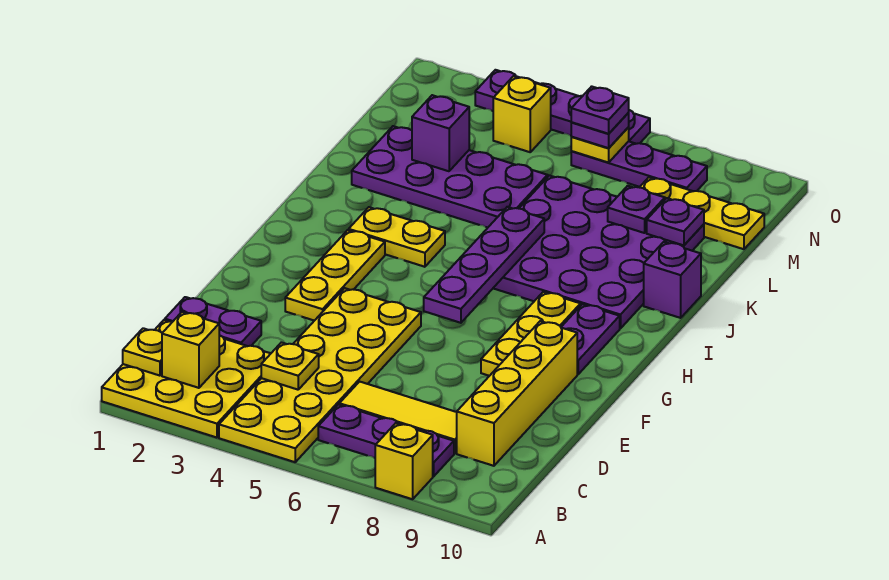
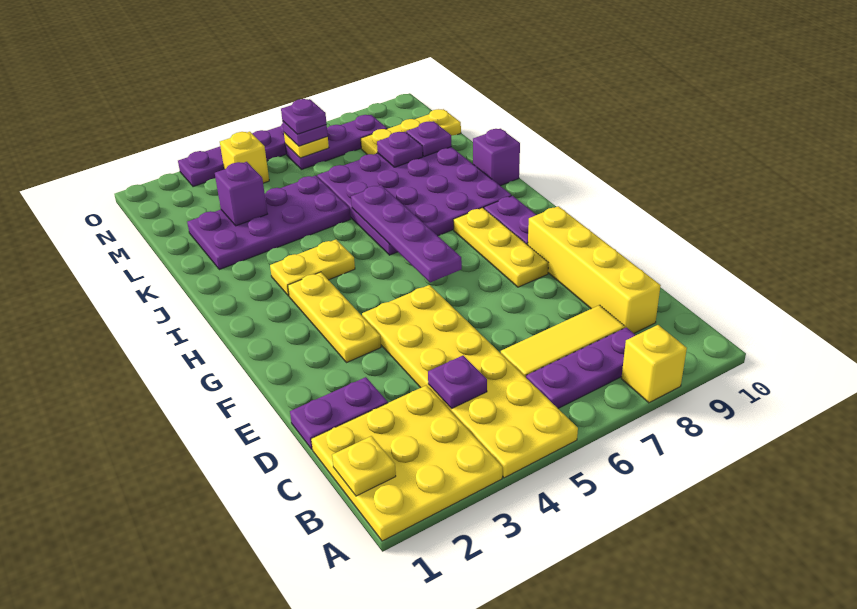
yellow brick B2 level 2 -> none
yellow plate C4 level 2 -> purple plate C4 level 2

